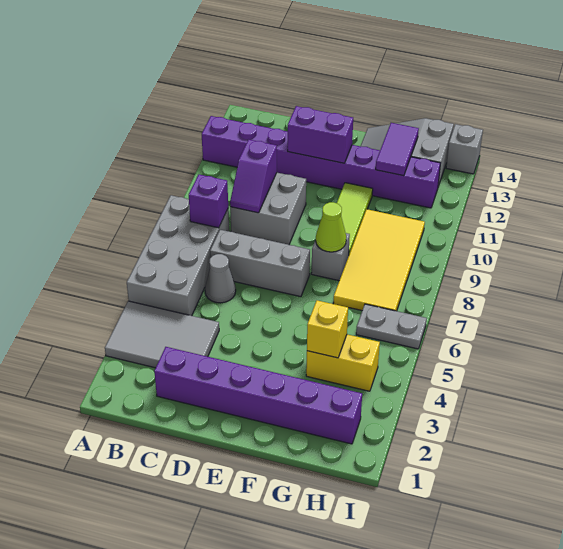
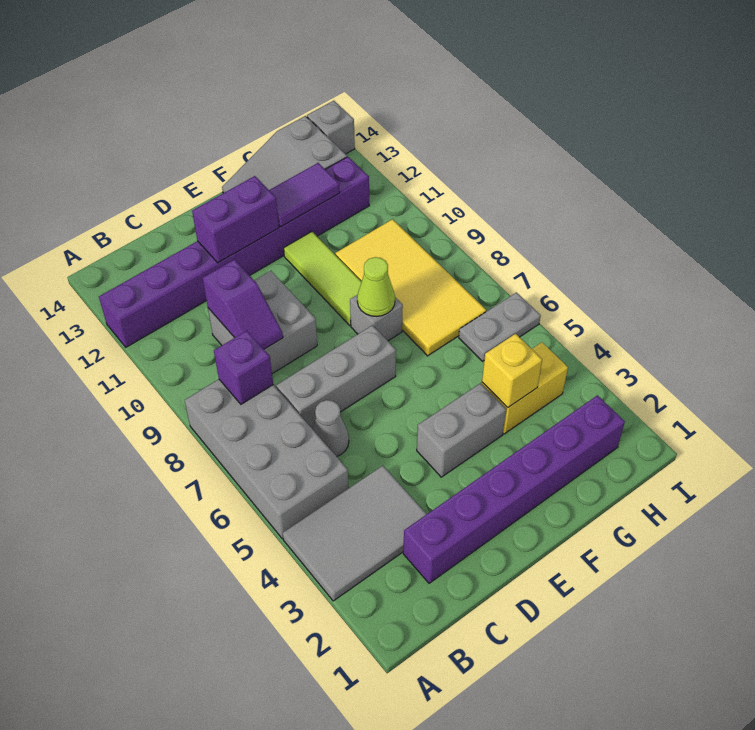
none -> grey brick E4:F4 level 1
purple tile G12:G13 level 2 -> purple tile F12:G12 level 2

